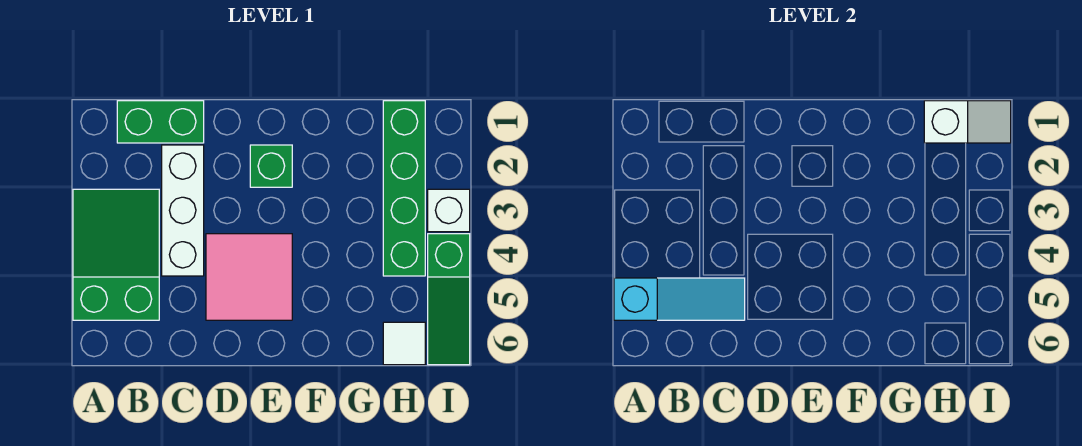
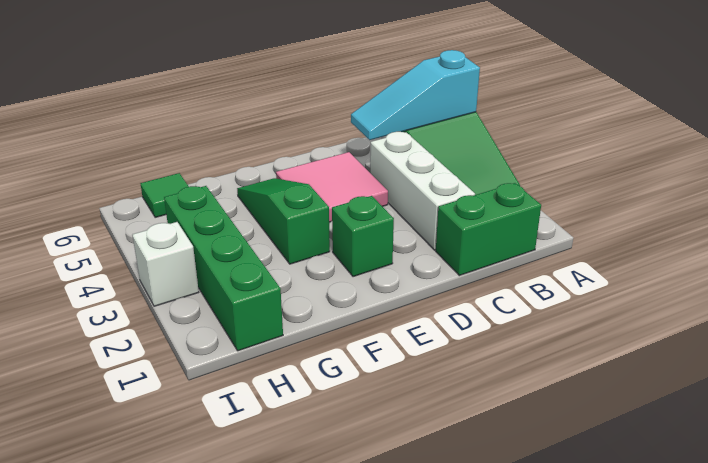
white slope H1:I1 level 2 top H -> none
white tile H6 level 1 -> green tile H6 level 1
green slope I4:I6 level 1 top 4 -> green slope F3:F5 level 1 top 3

